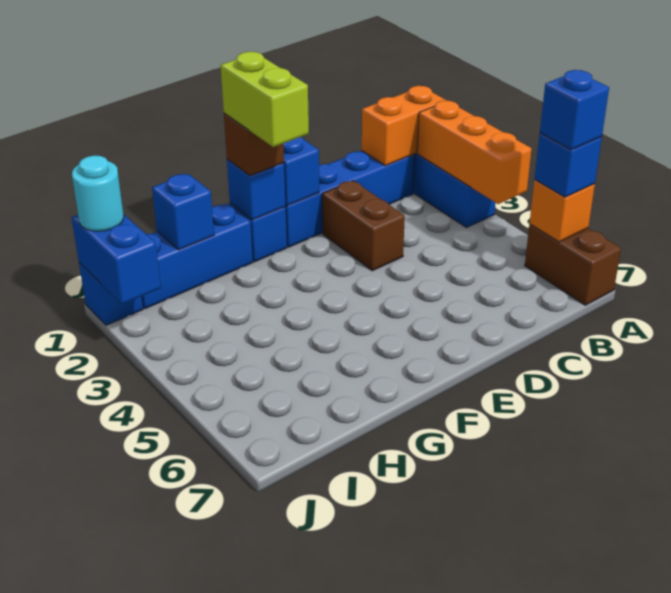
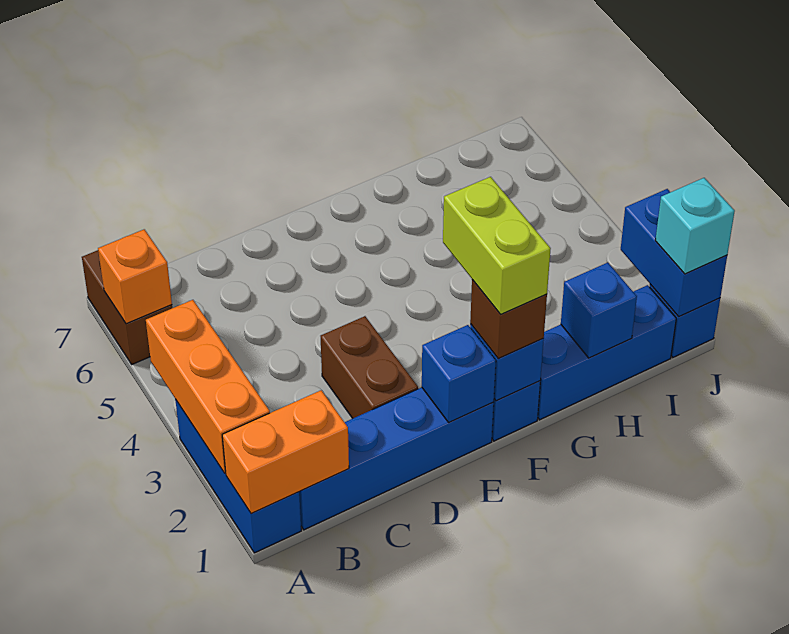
blue brick A6 level 3 -> none
blue brick A6 level 4 -> none
cyan round brick J1 level 3 -> cyan brick J1 level 3

